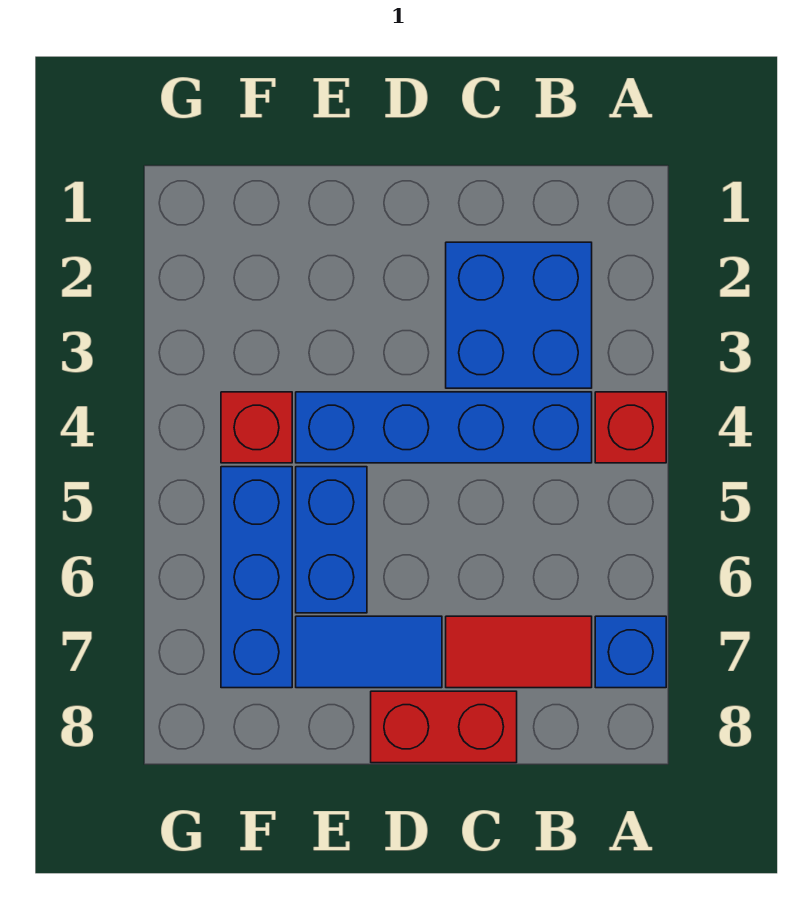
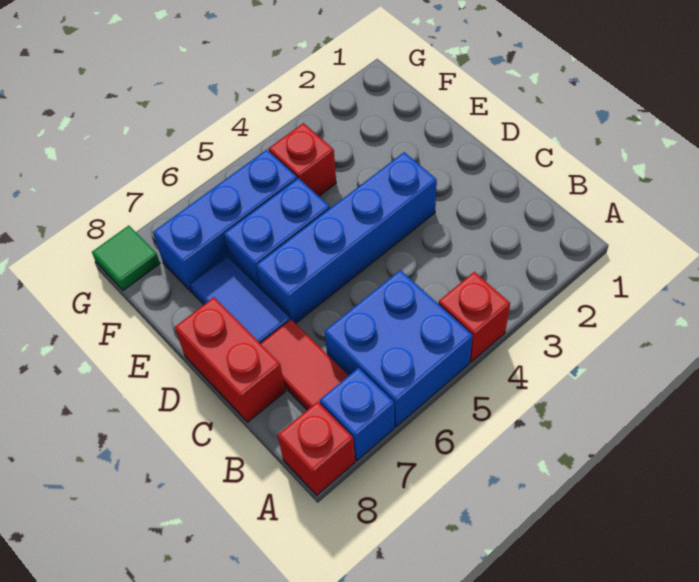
none -> red brick A8 level 1
blue brick B2:C3 level 1 -> blue brick A5:B6 level 1
blue brick B4:E4 level 1 -> blue brick D3:D6 level 1
none -> green tile G8 level 1

